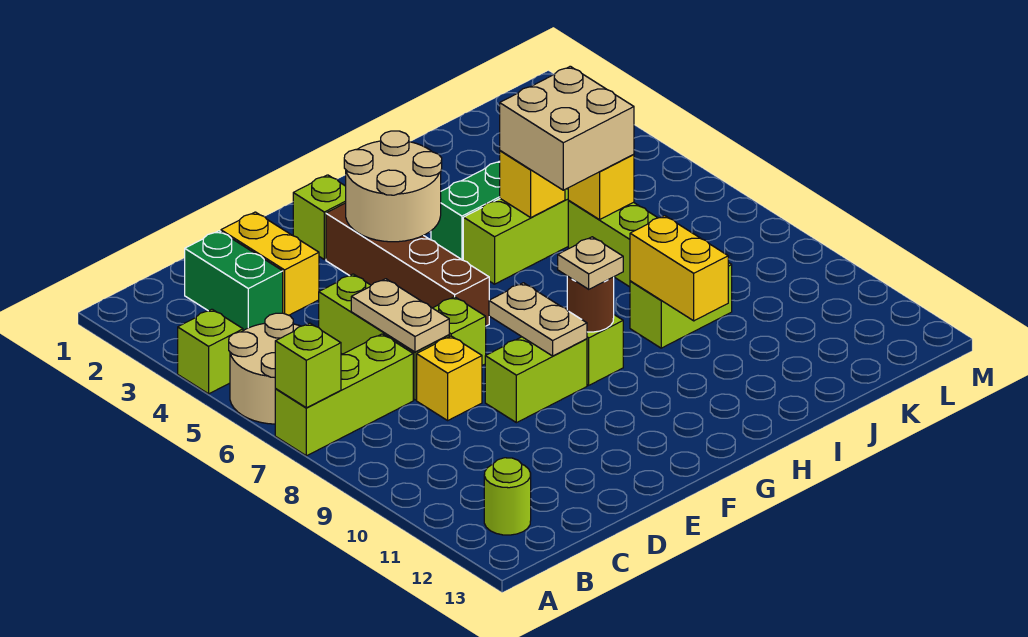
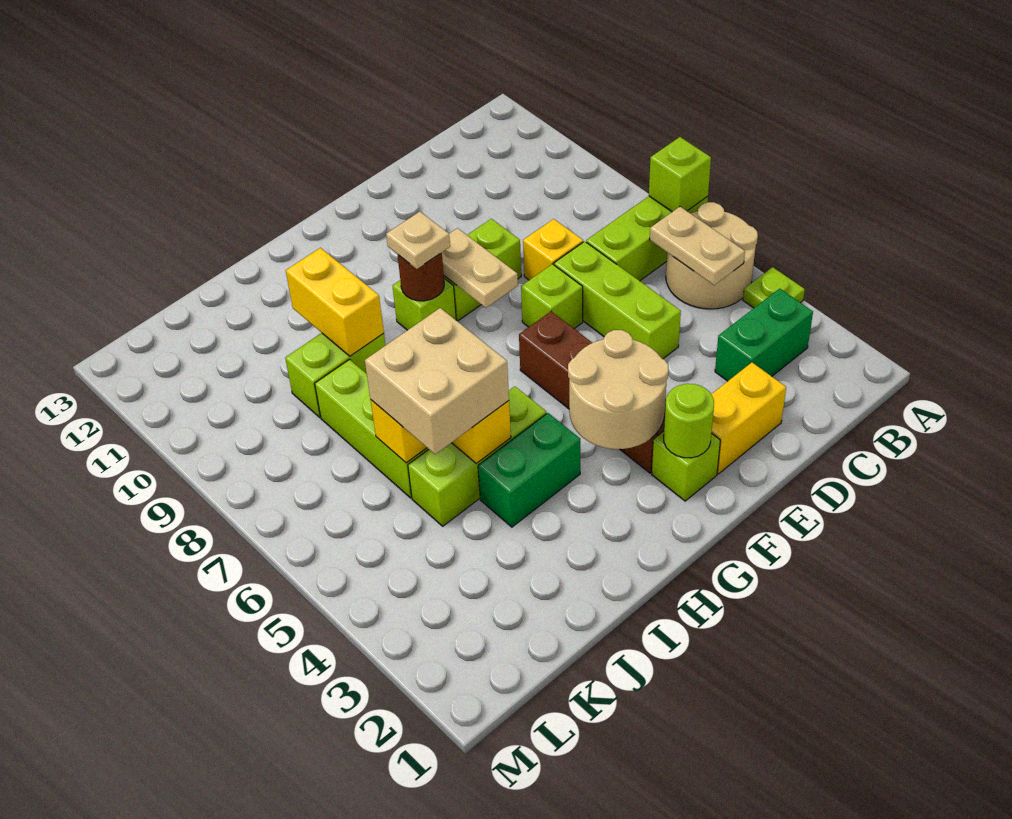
lime brick A4 level 1 -> lime plate A4 level 1
lime round brick B12 level 1 -> lime round brick F2 level 2
green brick C2:C3 level 1 -> green brick B3:C3 level 1
yellow brick D2:D3 level 1 -> yellow brick D2:E2 level 1
tan plate D6:D7 level 2 -> tan plate B5:B6 level 2

